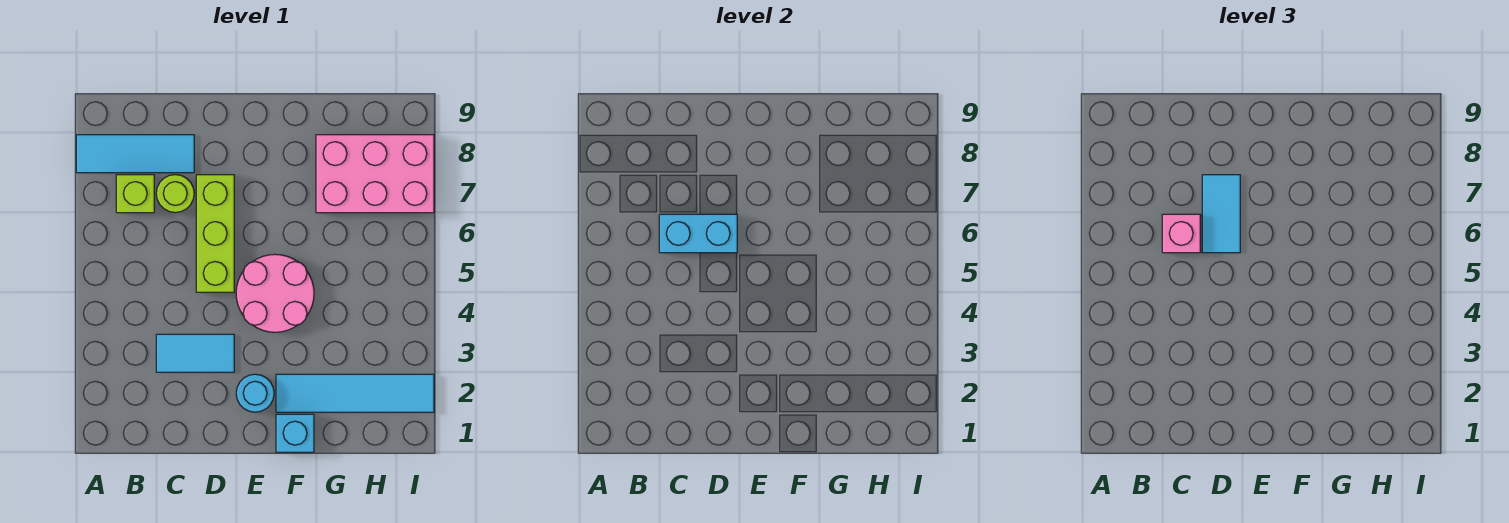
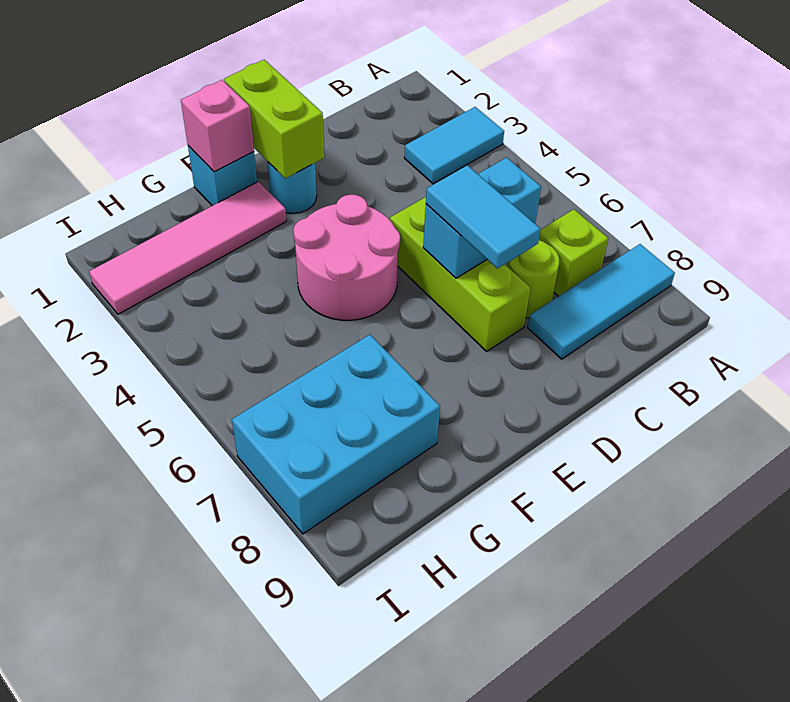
cyan tile C3:D3 level 1 -> cyan tile A3:B3 level 1
pink brick C6 level 3 -> pink brick F1 level 2
none -> lime brick E1:E2 level 2
cyan tile F2:I2 level 1 -> pink tile F2:I2 level 1
pink brick G7:I8 level 1 -> cyan brick G7:I8 level 1

